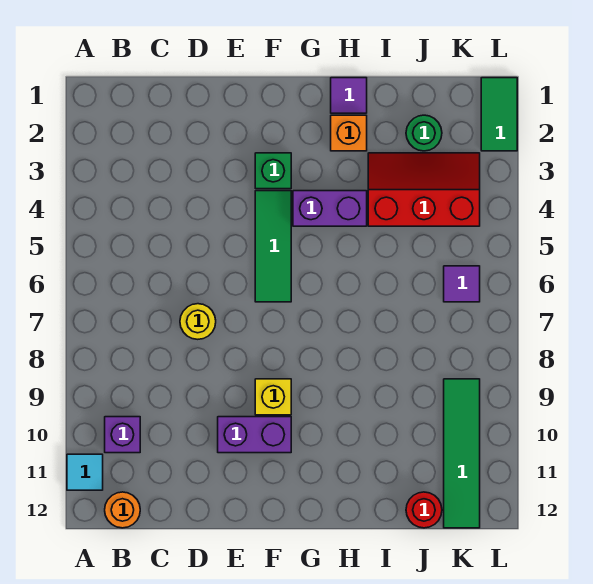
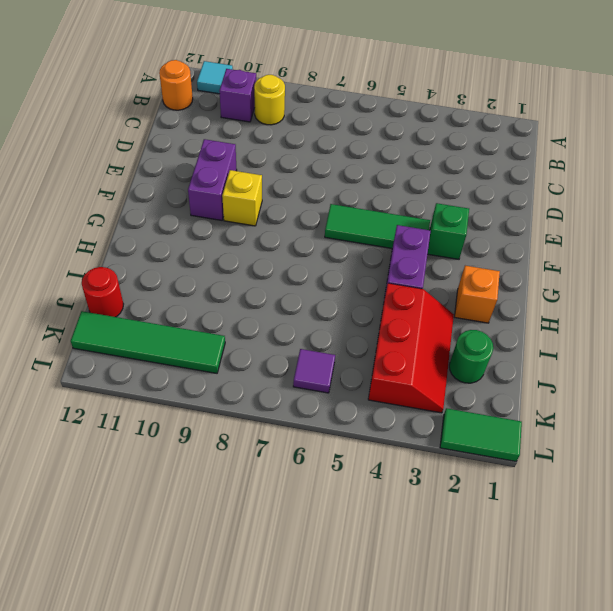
yellow round brick D7 level 1 -> yellow round brick B9 level 1
purple tile H1 level 1 -> none

